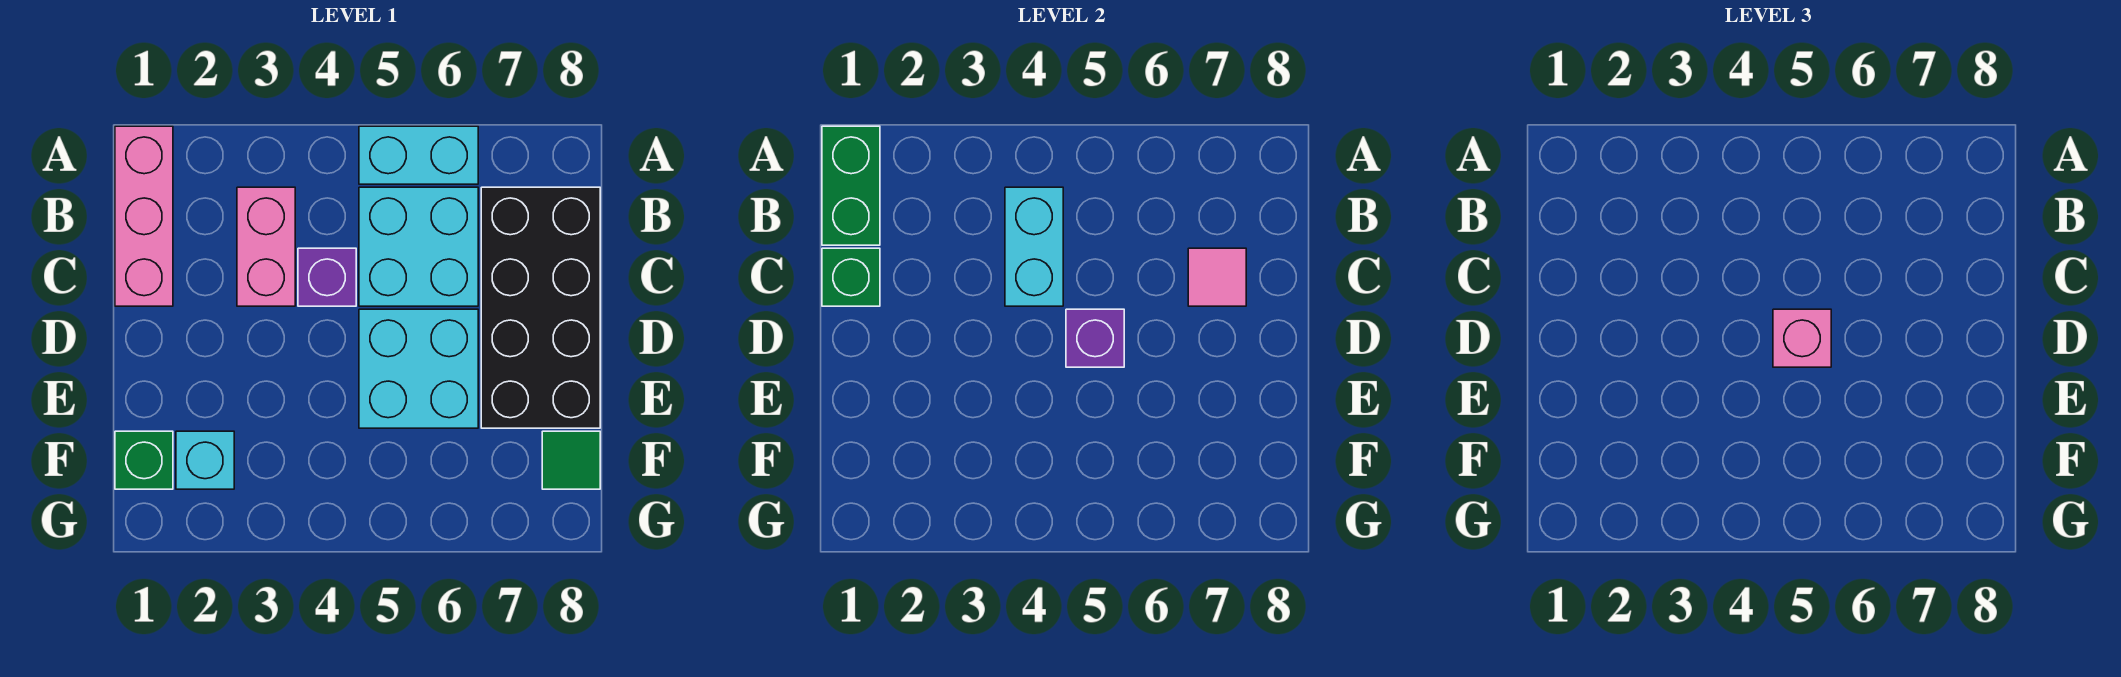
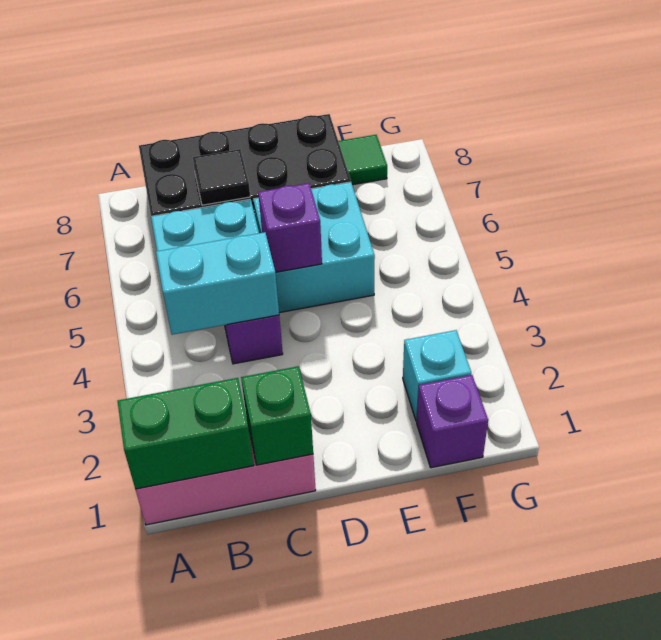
cyan brick A5:A6 level 1 -> none
pink brick B3:C3 level 1 -> none
pink tile C7 level 2 -> black tile C7 level 2
pink brick D5 level 3 -> none
green brick F1 level 1 -> purple brick F1 level 1

